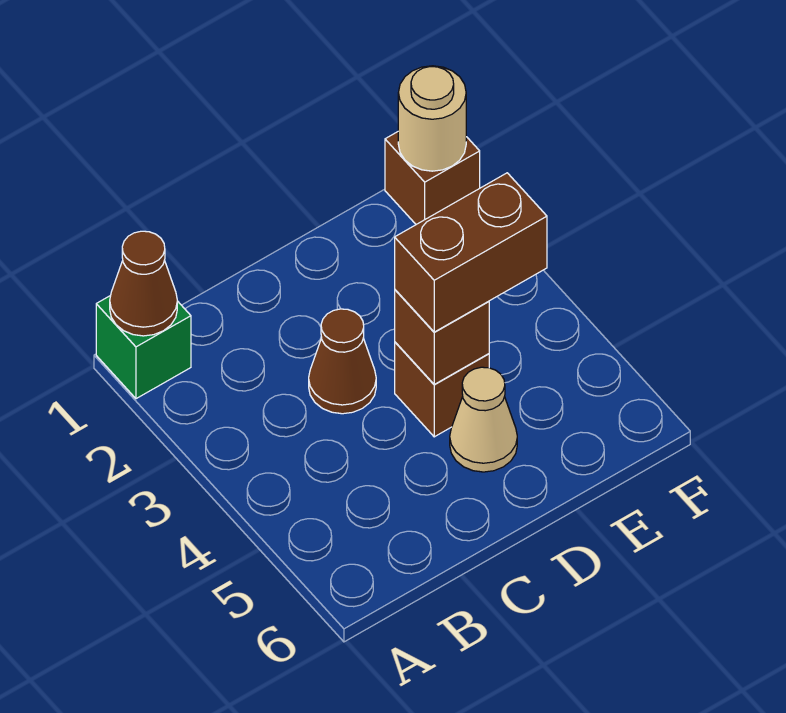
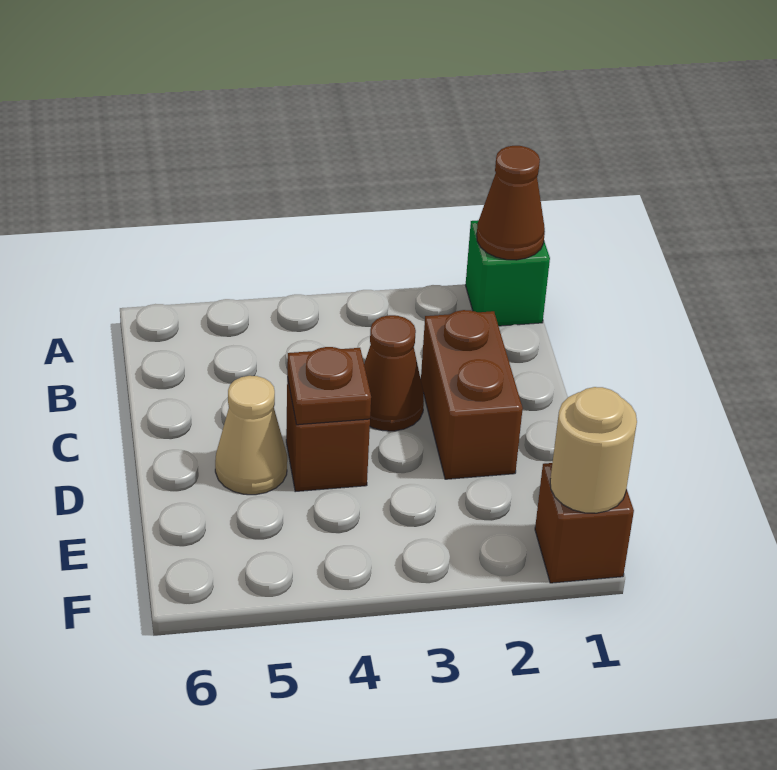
brown brick D4 level 2 -> brown plate D4 level 2
brown brick D4:E4 level 3 -> brown brick C2:D2 level 1

